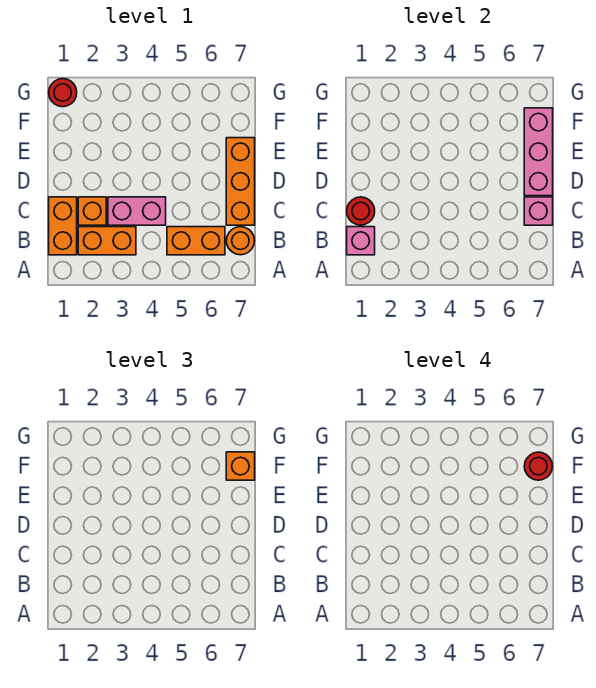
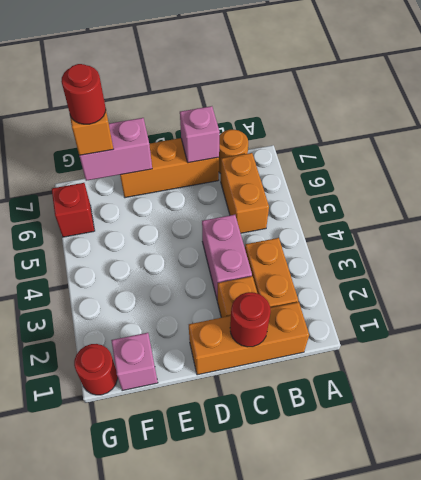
orange brick B1:C1 level 1 -> orange brick B1:D1 level 1
pink brick B1 level 2 -> pink brick F1 level 1
pink brick D7:F7 level 2 -> pink brick E7:F7 level 2
none -> red brick G6 level 1

